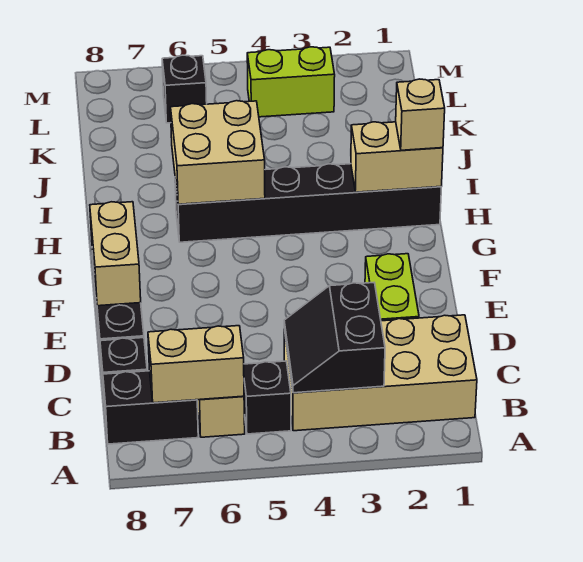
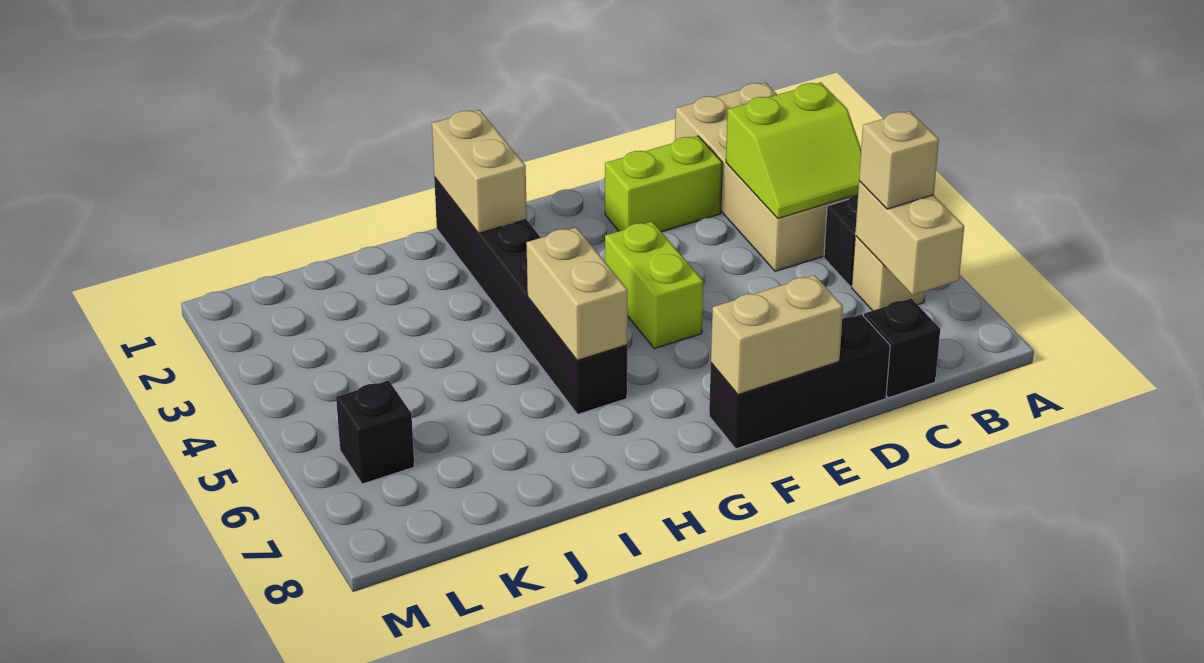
black slope B3:C4 level 2 top 3 -> lime slope B3:C4 level 2 top 3
black brick B7:B8 level 1 -> none
tan brick H1 level 3 -> tan brick B6 level 3
tan brick H5:I6 level 2 -> tan brick H5:H6 level 2
lime brick L3:L4 level 1 -> lime brick F4:F5 level 1

